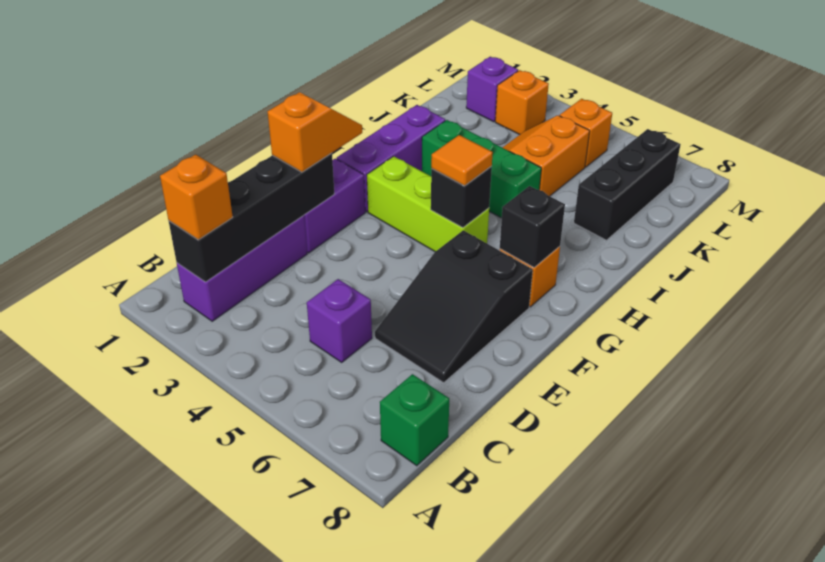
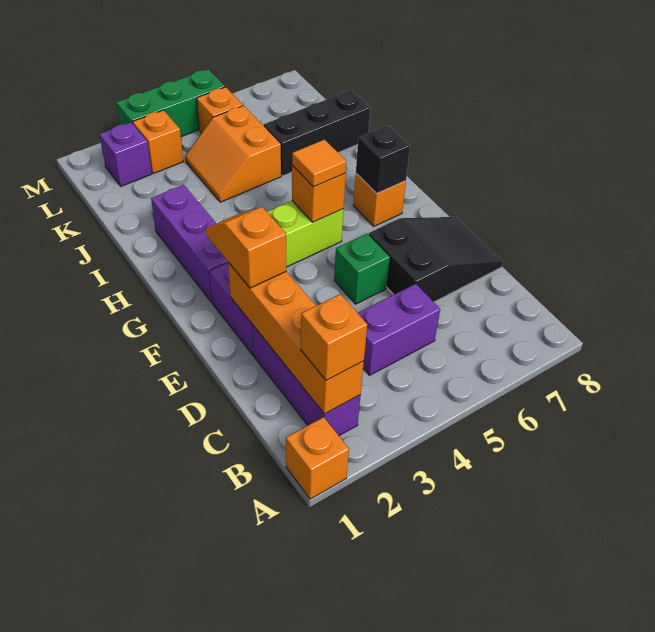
none -> orange brick A1 level 1
black brick B2:E2 level 2 -> orange brick B2:E2 level 2
green brick B8 level 1 -> green brick E5 level 1
purple brick C5 level 1 -> purple brick C4:C5 level 1
black slope D6:F7 level 1 top F -> black slope D6:E8 level 1 top 6
black brick G5 level 2 -> orange brick G5 level 2
green brick I3:I5 level 1 -> green brick M3:M5 level 1
black brick J7:L7 level 1 -> black brick J6:J8 level 1

